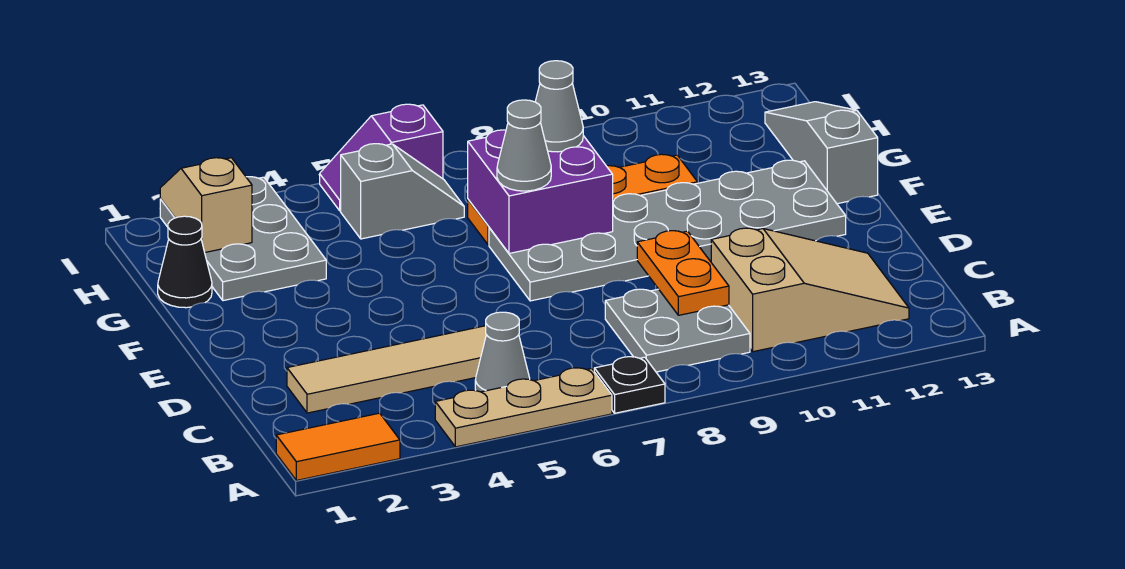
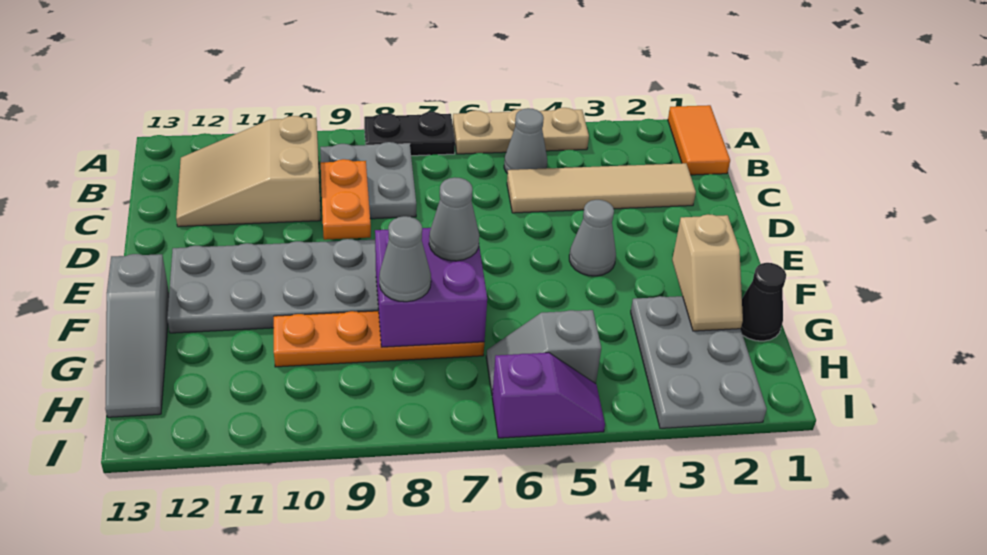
orange tile A1:A2 level 1 -> orange tile A1:B1 level 1
black plate A7 level 1 -> black plate A7:A8 level 1
none -> grey cone E4 level 1
tan slope H2:I2 level 2 top H -> tan slope F2:G2 level 2 top F

